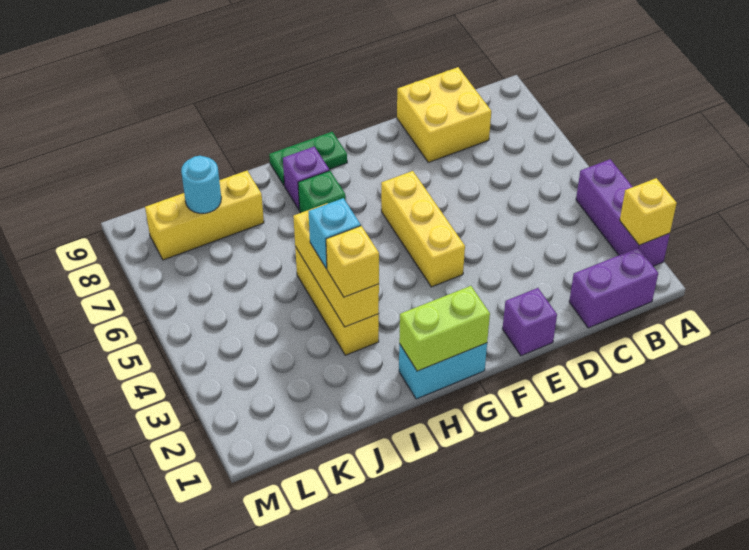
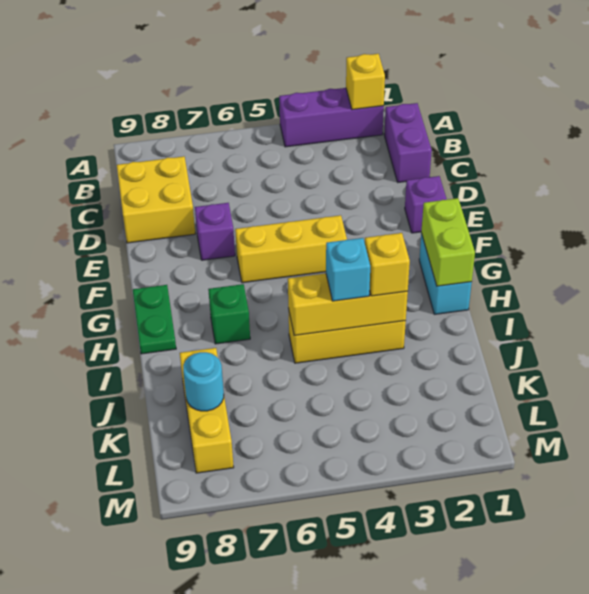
purple brick H8 level 1 -> purple brick E7 level 1

